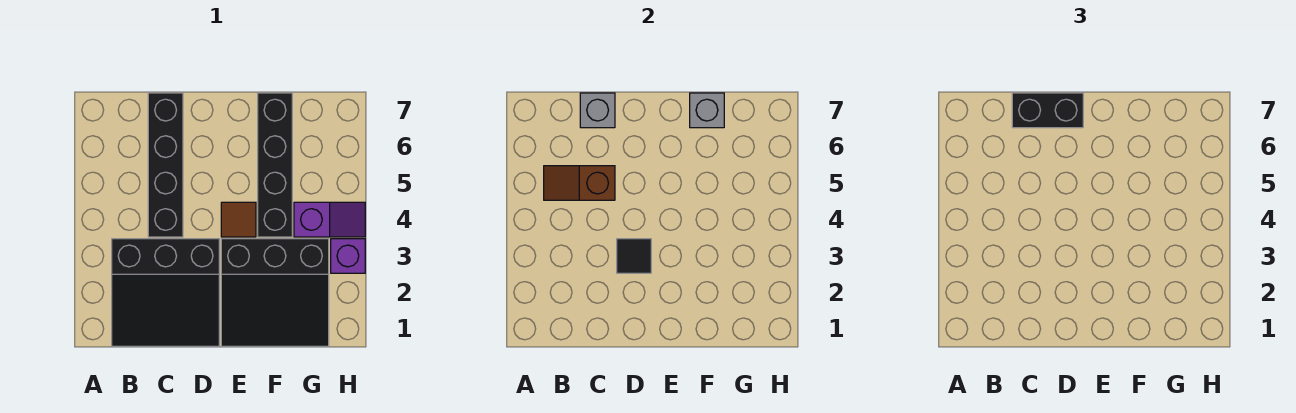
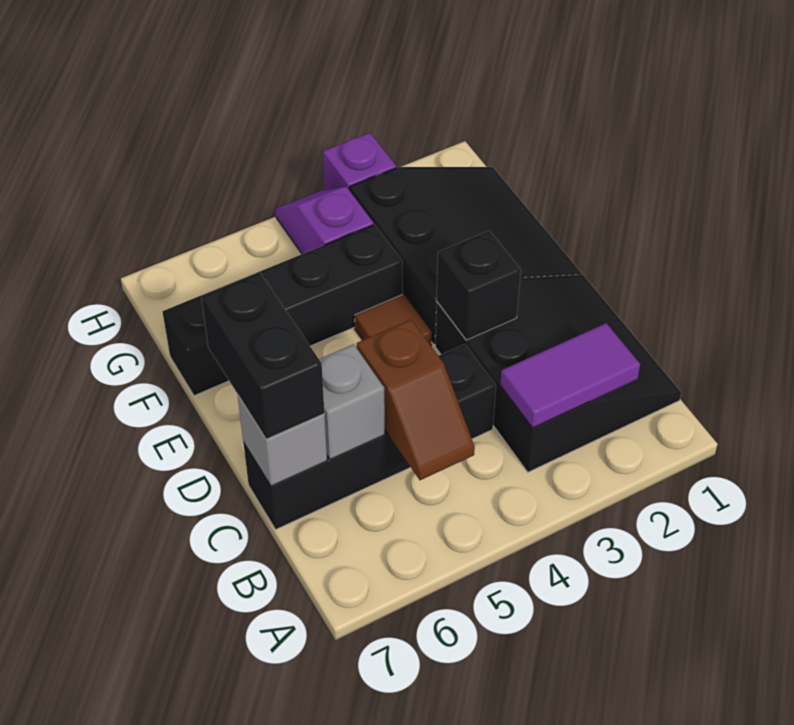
none -> purple tile B2:B3 level 2
black tile D3 level 2 -> black brick D3 level 2
grey brick F7 level 2 -> grey brick C6 level 2

